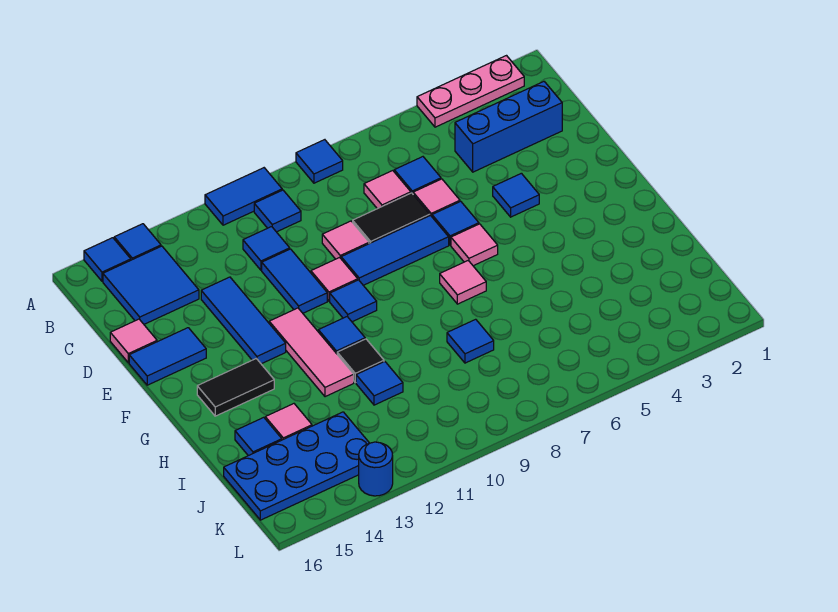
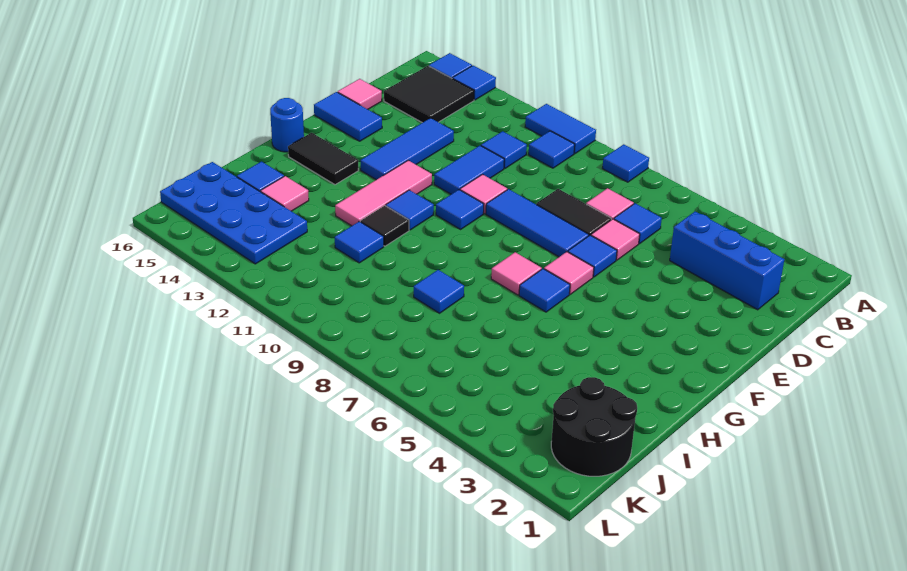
pink plate A2:A4 level 1 -> none
blue tile B14:C15 level 1 -> black tile B14:C15 level 1
pink tile D9 level 1 -> none
blue tile E4 level 1 -> blue tile G6 level 1
none -> black round brick J1:K2 level 1
blue round brick L13 level 1 -> blue round brick G16 level 1

